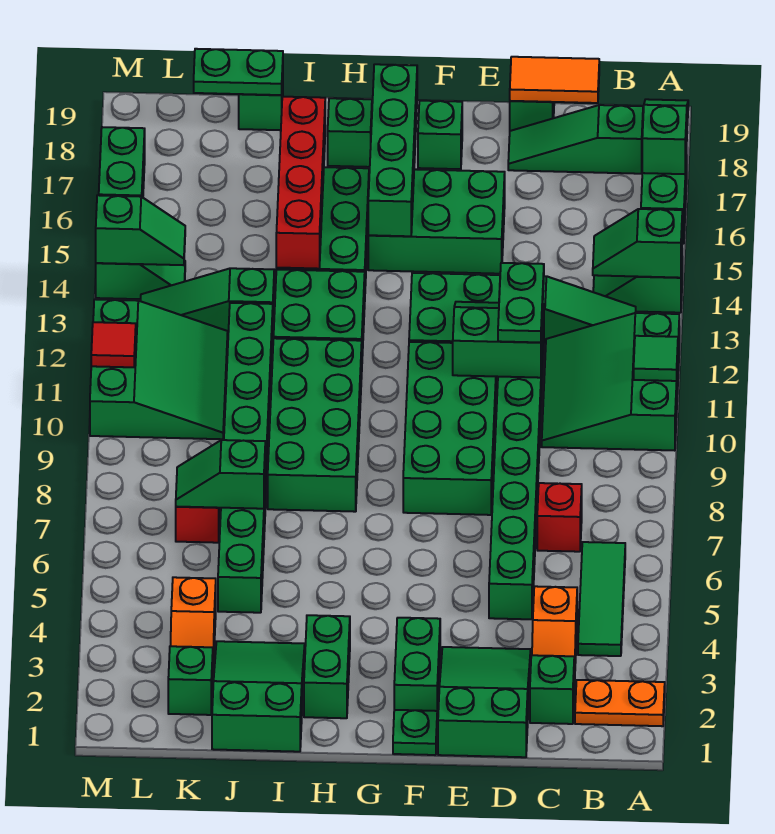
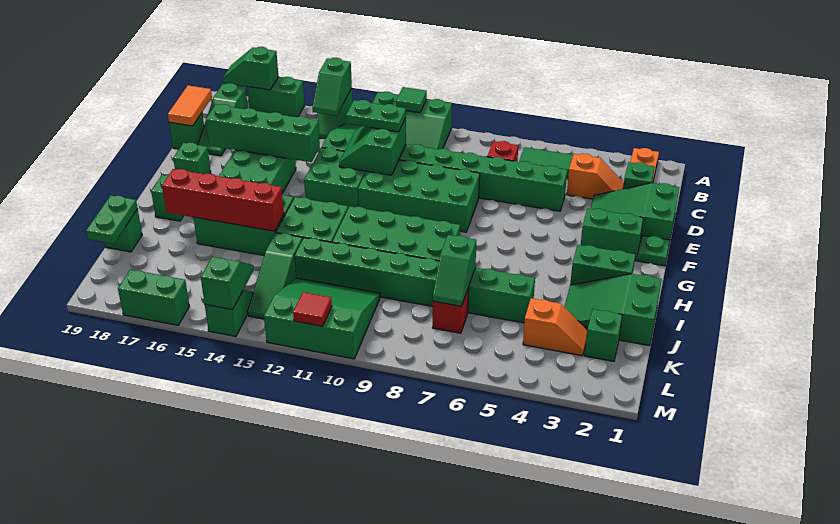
green brick G15:G18 level 2 -> green brick E14:E17 level 2

